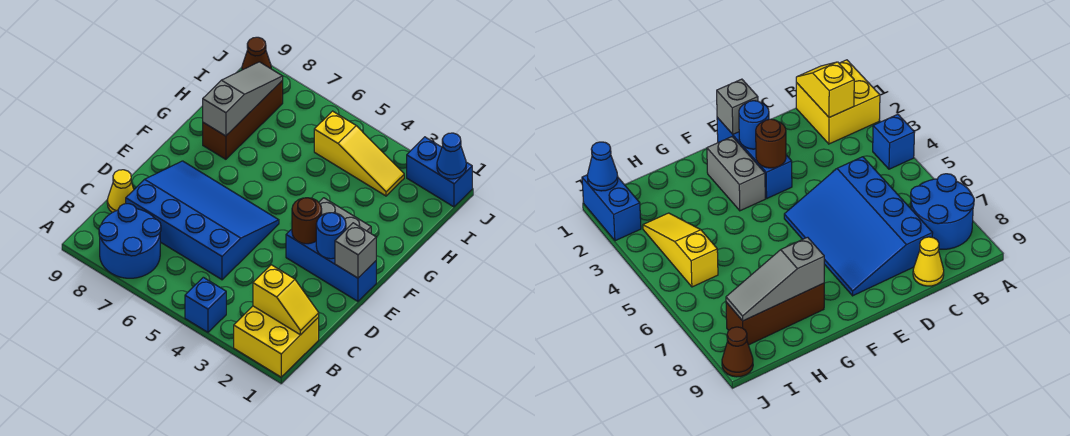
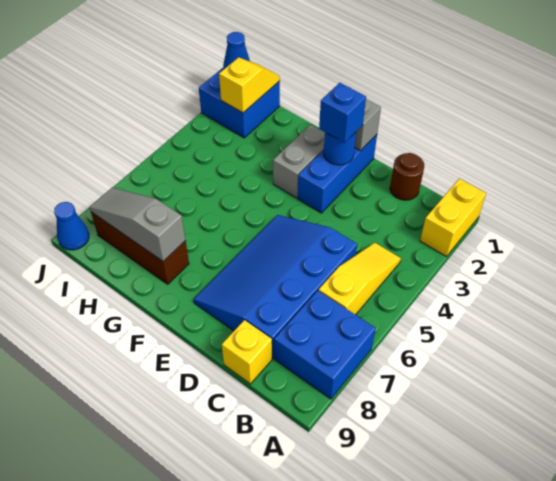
yellow brick A1:B2 level 1 -> yellow brick A1:A2 level 1
blue brick A4 level 1 -> blue brick E2 level 3
blue round brick A7:B8 level 1 -> blue brick A7:B8 level 1
yellow slope B1:B2 level 2 top 2 -> yellow slope I1:I2 level 2 top 2
yellow cone C9 level 1 -> yellow brick C9 level 1
brown round brick E3 level 2 -> brown round brick C1 level 1
yellow slope I3:I5 level 1 top 5 -> yellow slope B4:B6 level 1 top 6
blue brick J1:J2 level 1 -> blue brick I1:J2 level 1
brown cone J9 level 1 -> blue cone J9 level 1

